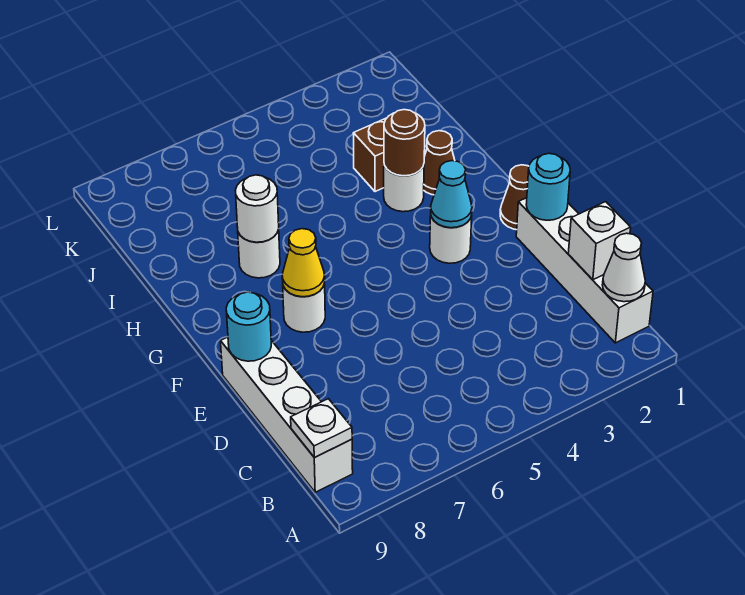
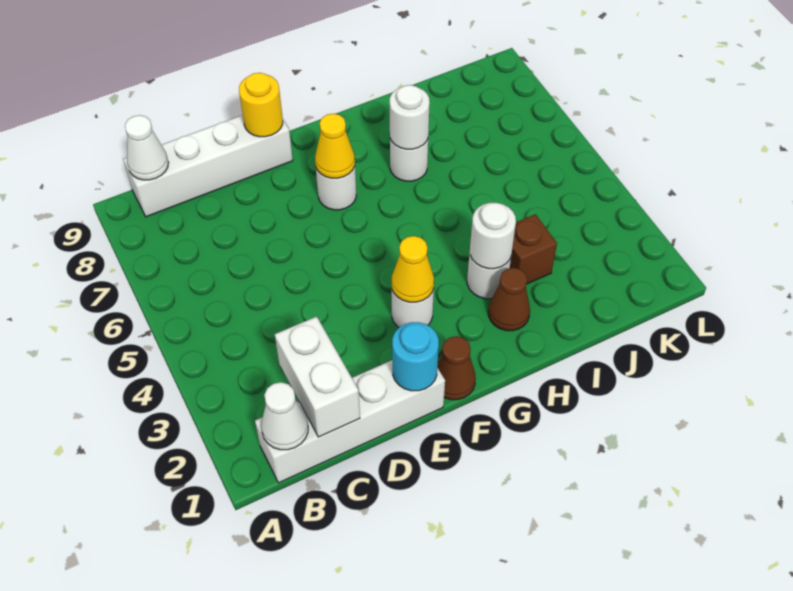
white plate B9 level 2 -> white cone B9 level 2
white brick C1 level 2 -> white brick C1:C2 level 2
cyan round brick E9 level 2 -> yellow round brick E9 level 2
cyan cone F3 level 2 -> yellow cone F3 level 2
brown round brick H3 level 2 -> white round brick H3 level 2

